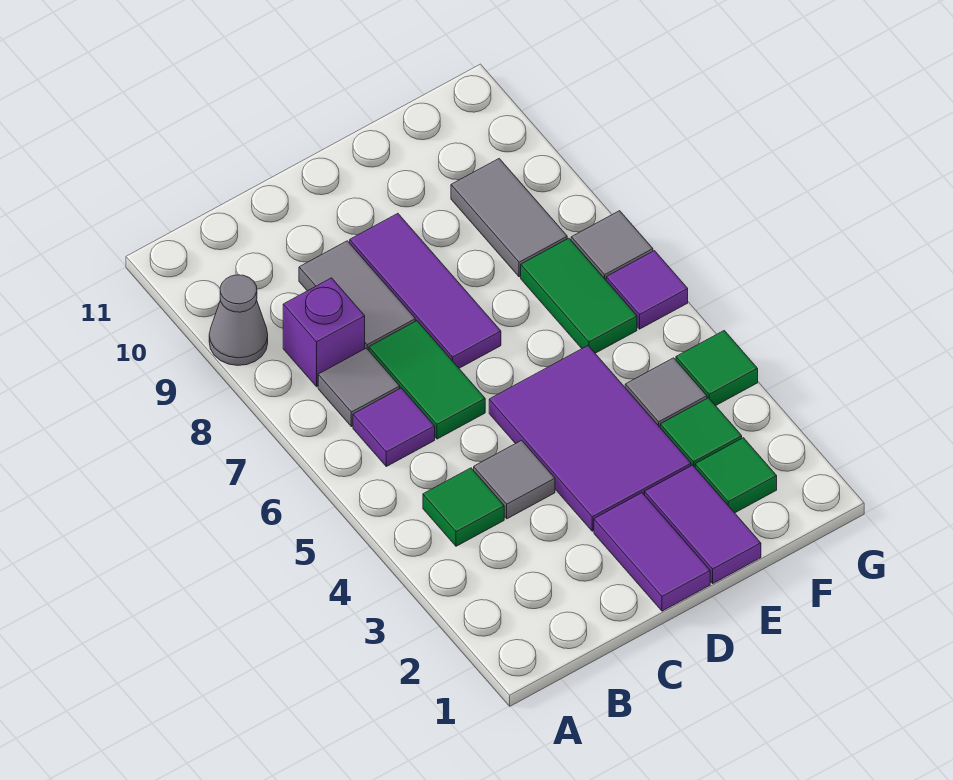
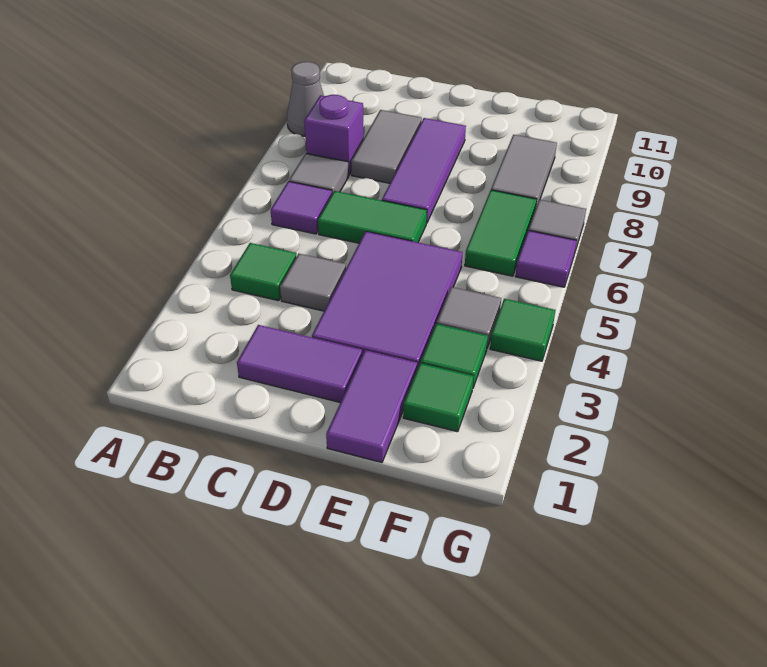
green tile C6:C7 level 1 -> green tile C6:D6 level 1
purple tile D1:D2 level 1 -> purple tile C2:D2 level 1

